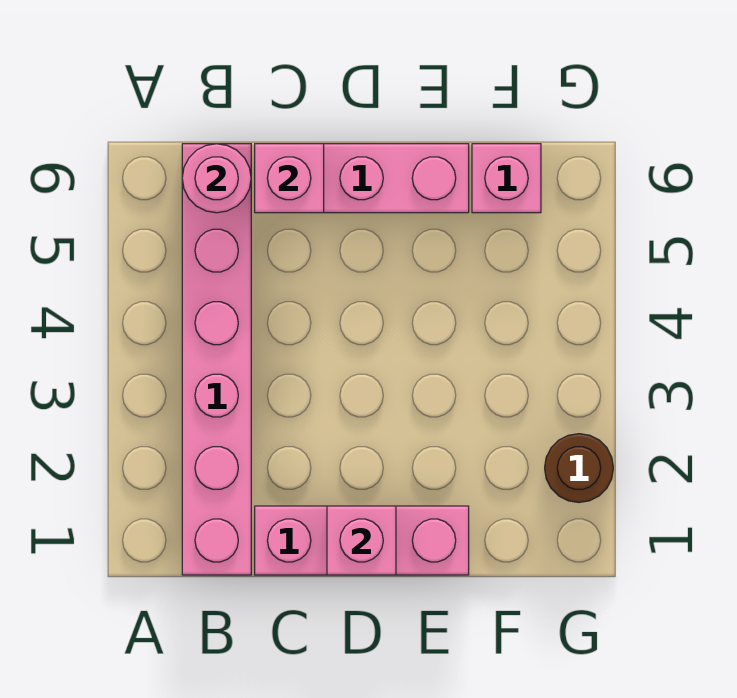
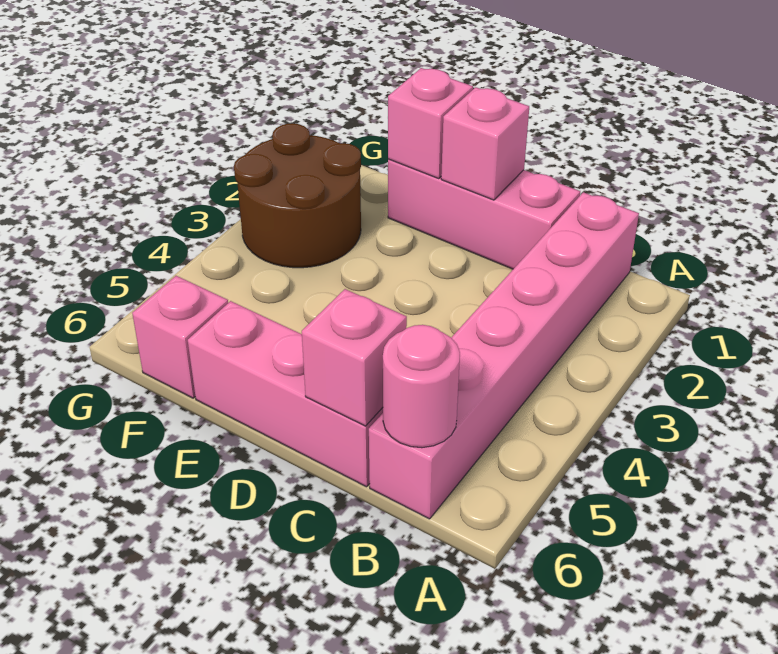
none -> pink brick E1 level 2
brown round brick G2 level 1 -> brown round brick F2:G3 level 1

